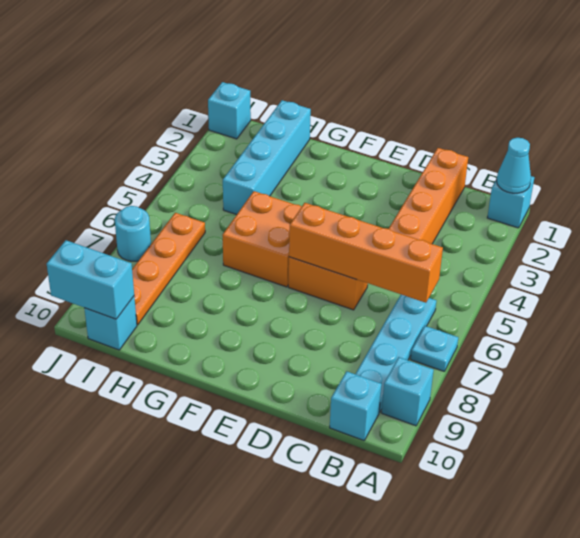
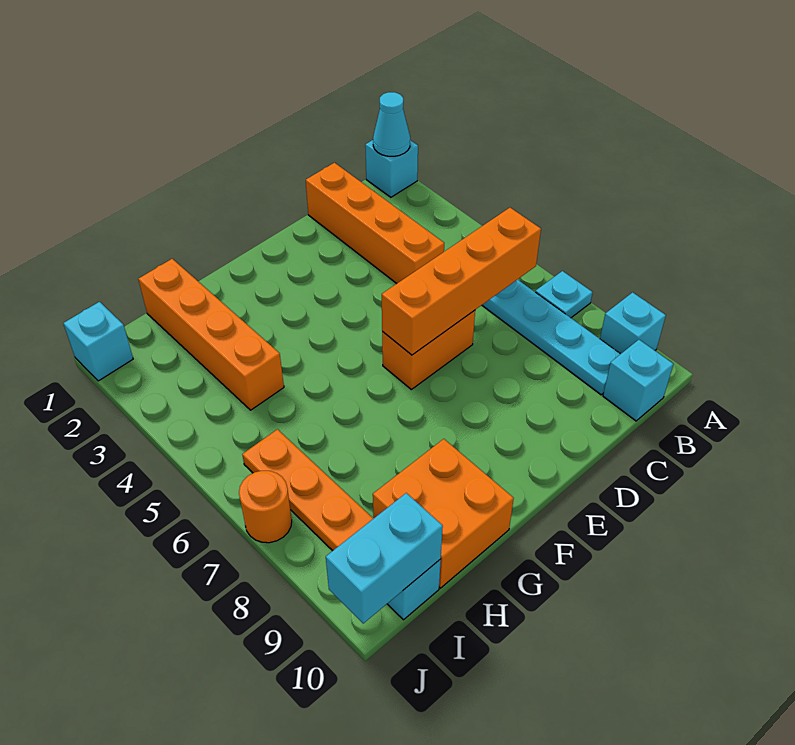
orange brick F5:G6 level 1 -> orange brick G9:H10 level 1
cyan brick H1:H4 level 1 -> orange brick H1:H4 level 1
cyan round brick J7 level 1 -> orange round brick J7 level 1

